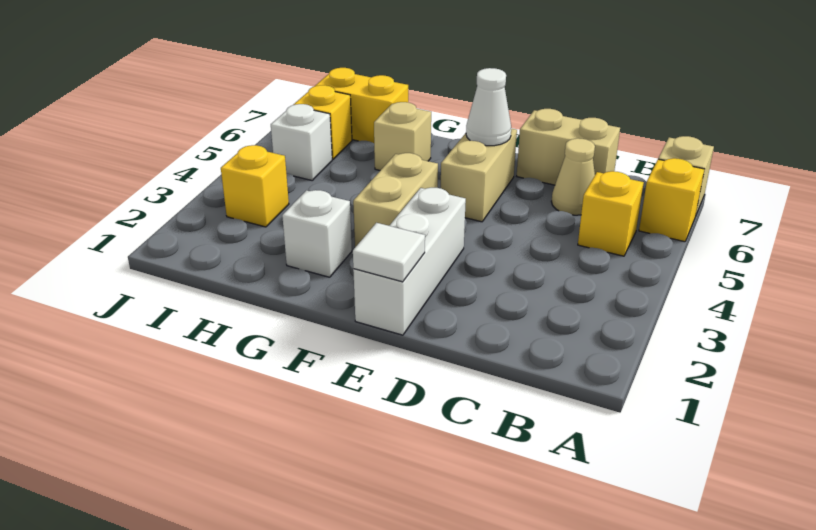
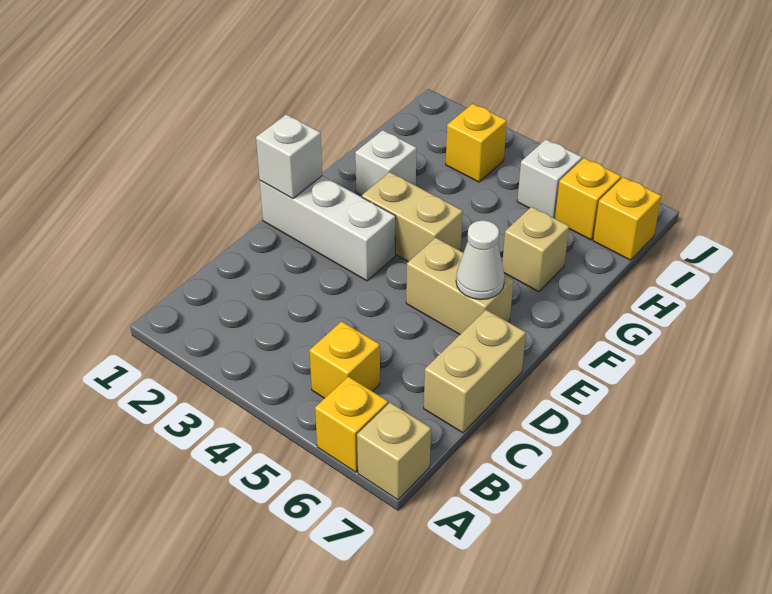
tan cone C6 level 1 -> none
white tile E1 level 2 -> white brick E1 level 2
yellow brick H7:I7 level 1 -> yellow brick I7 level 1

